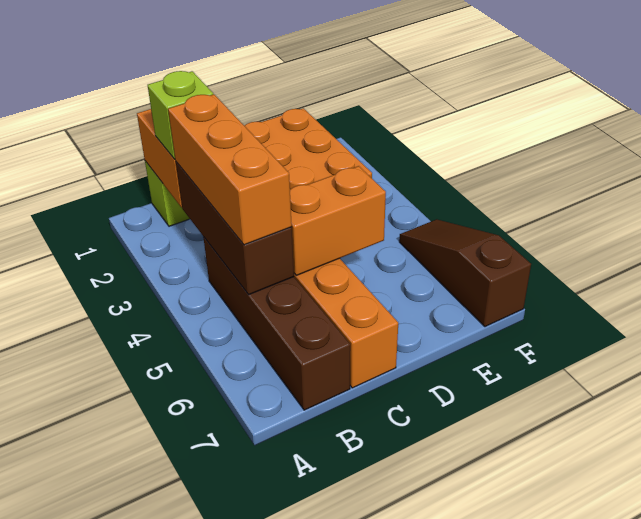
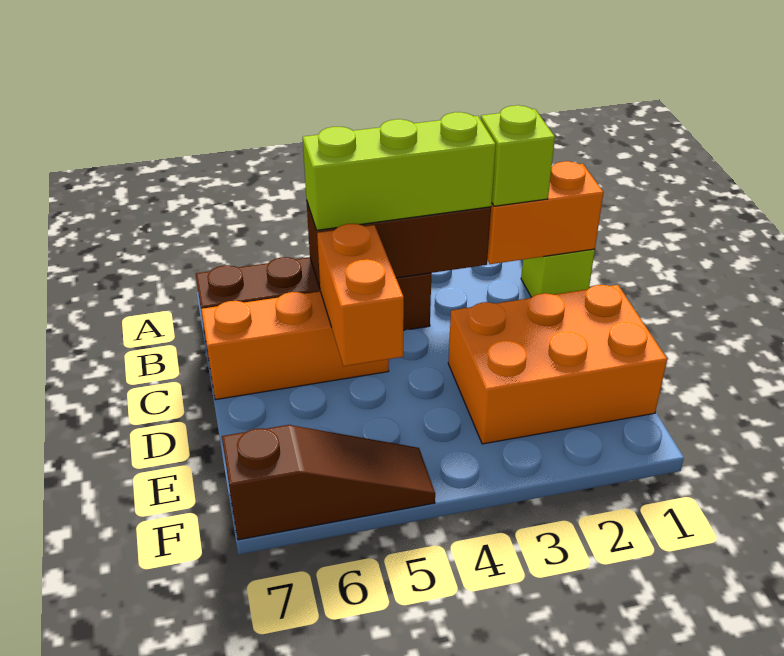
orange brick B3:B5 level 3 -> lime brick B3:B5 level 3

